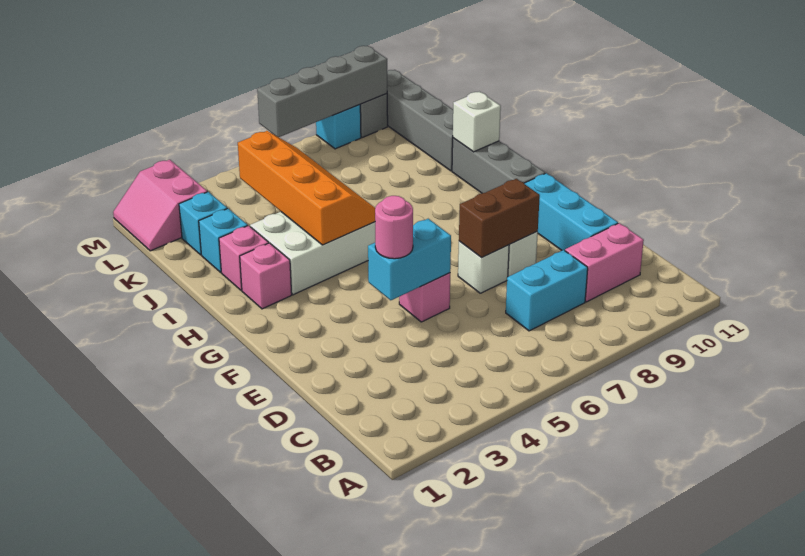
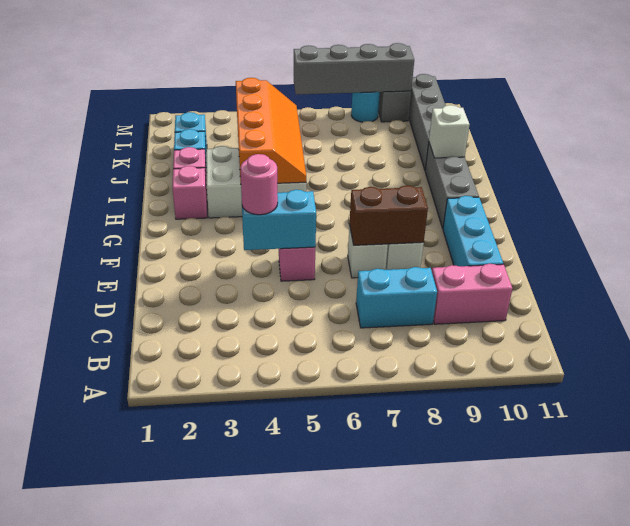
pink slope L1:M2 level 1 top 2 -> none
cyan brick M8 level 1 -> cyan round brick M8 level 1

